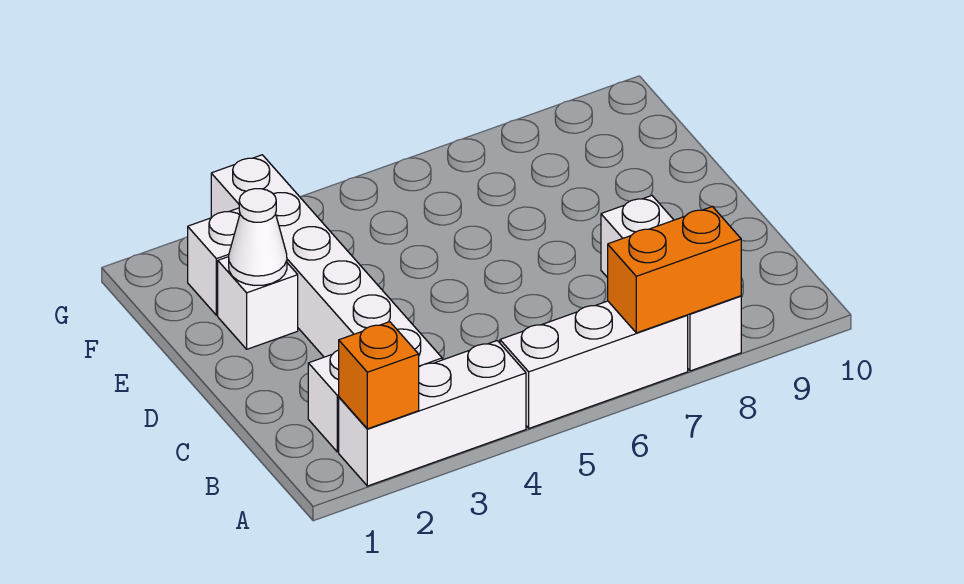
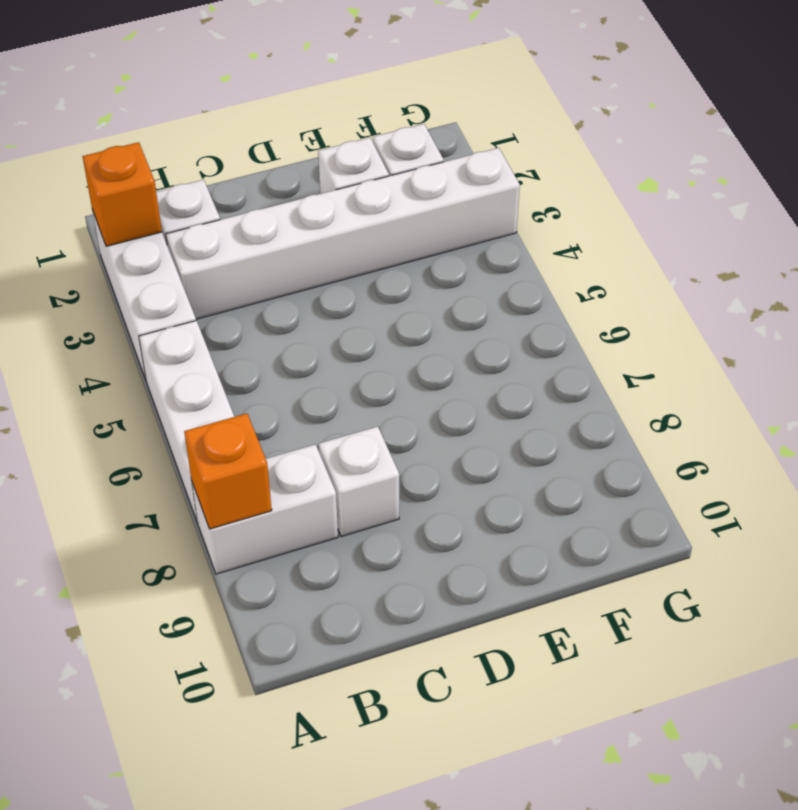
orange brick A7:A8 level 2 -> orange brick A8 level 2
white cone E2 level 2 -> none

